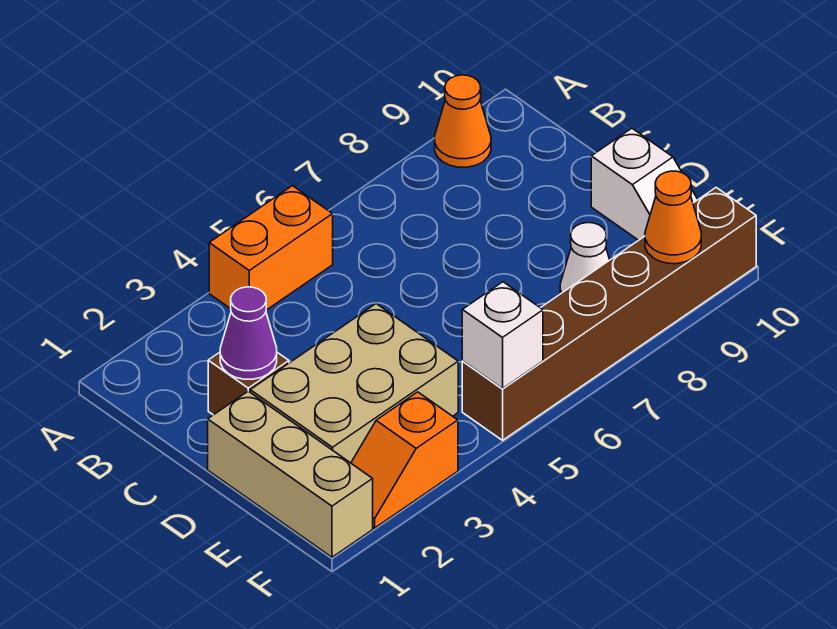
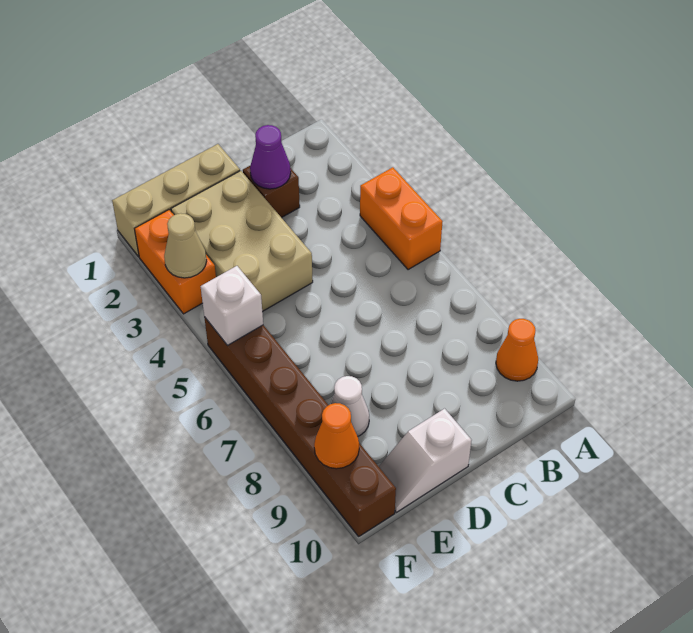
orange slope F2:F3 level 1 top 3 -> orange brick F2:F3 level 1
none -> tan cone F3 level 2

